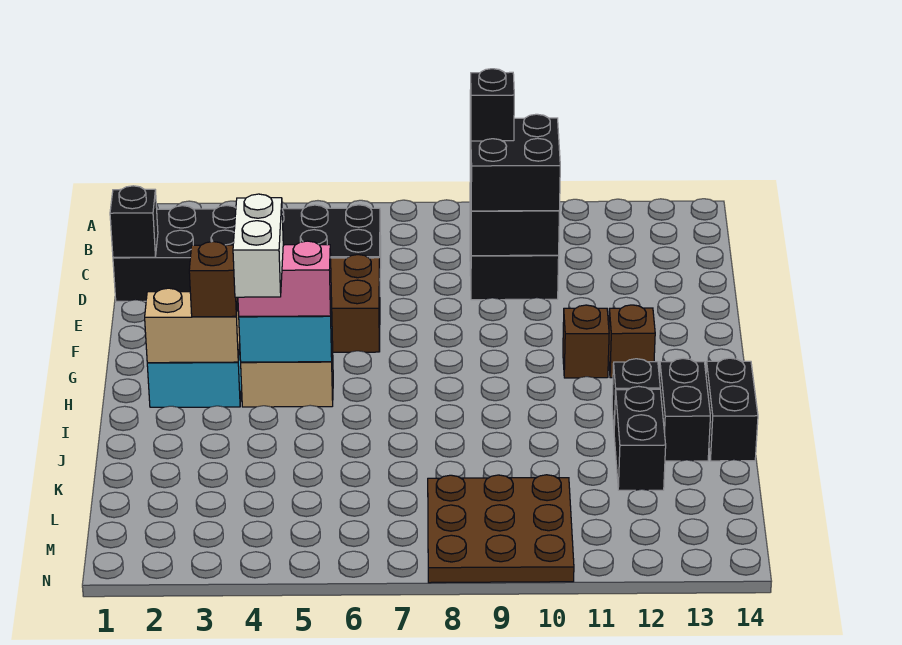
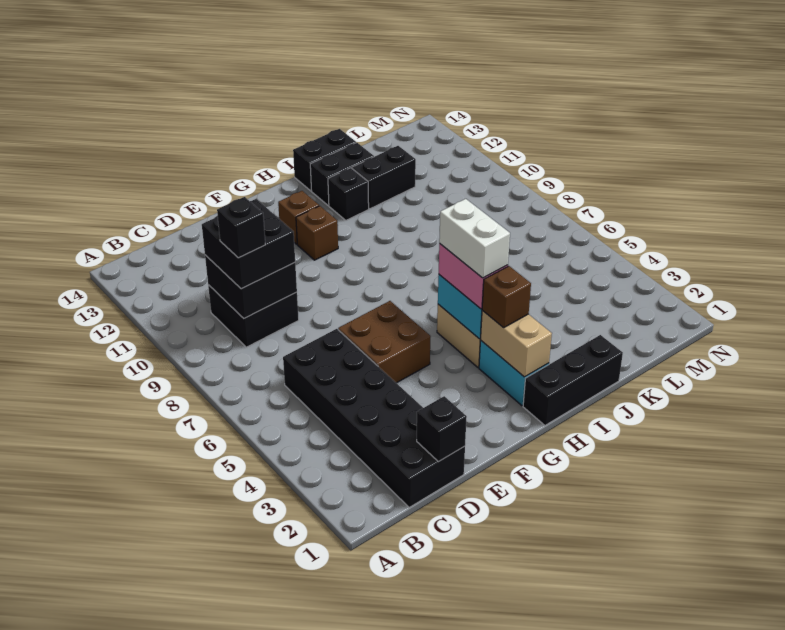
none -> black brick H1:J1 level 1
white brick H4:I4 level 4 -> white brick H4:H5 level 4
brown plate L8:N10 level 1 -> none

